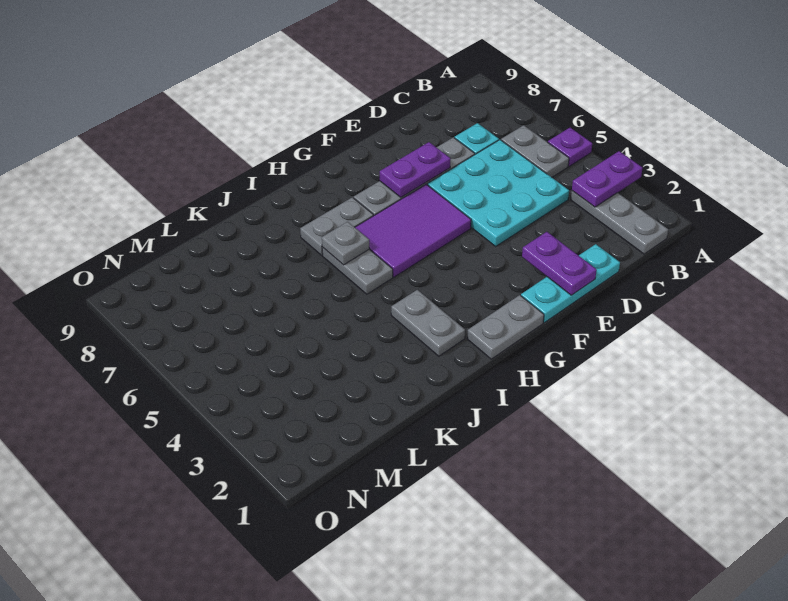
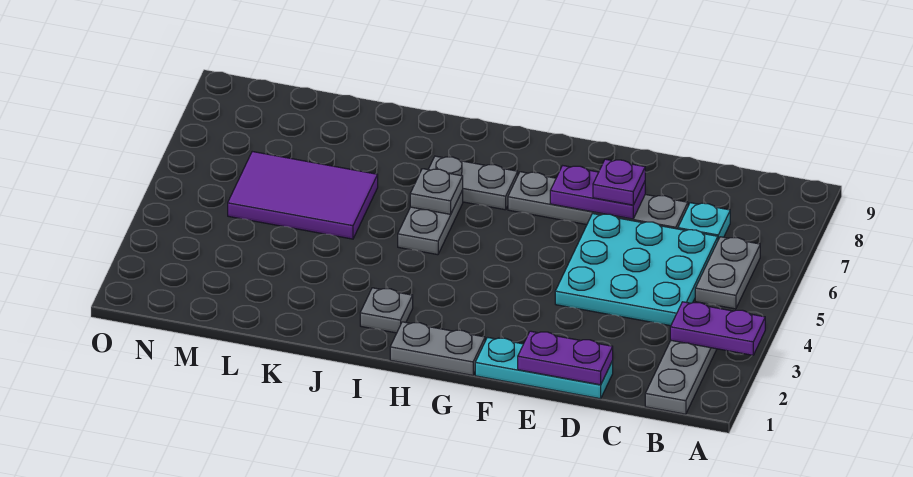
purple plate A5 level 1 -> purple plate E7 level 3
purple plate E1:E2 level 2 -> purple plate D1:E1 level 2
purple tile F5:H6 level 1 -> purple tile K5:M6 level 1
grey plate I2:I3 level 1 -> grey plate I2 level 1

